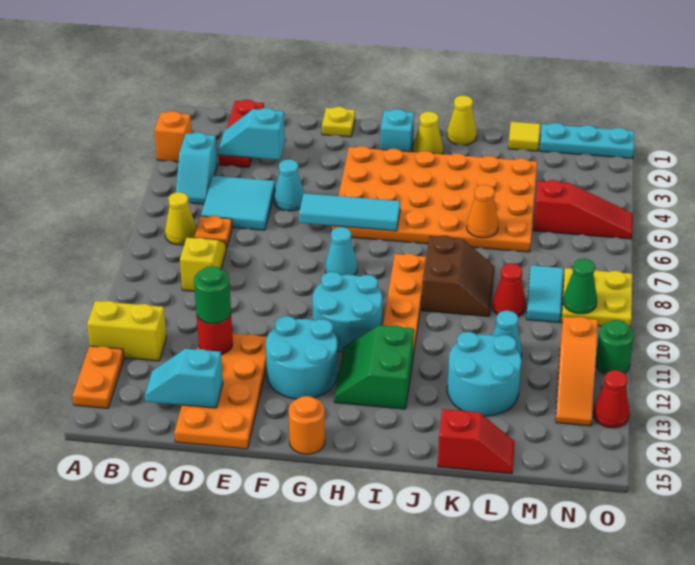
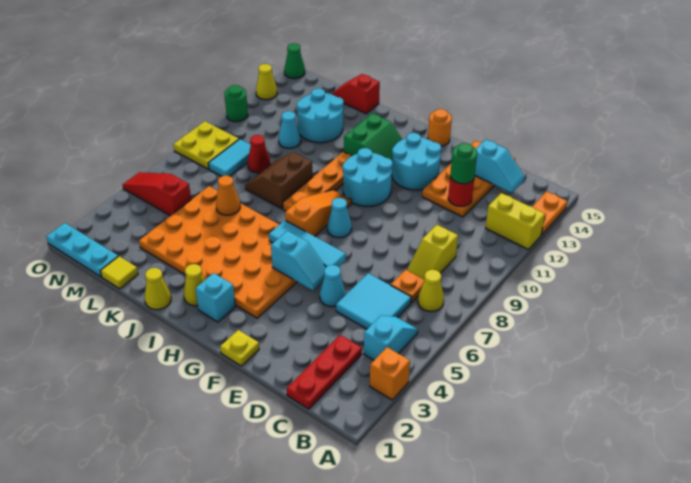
cyan slope C3:D3 level 2 top D -> cyan slope F5:G5 level 2 top G
green cone N9 level 2 -> green cone O15 level 1
orange slope N11:N13 level 1 top 11 -> orange slope H7:H9 level 1 top 7
red cone O13 level 1 -> yellow cone O13 level 1

